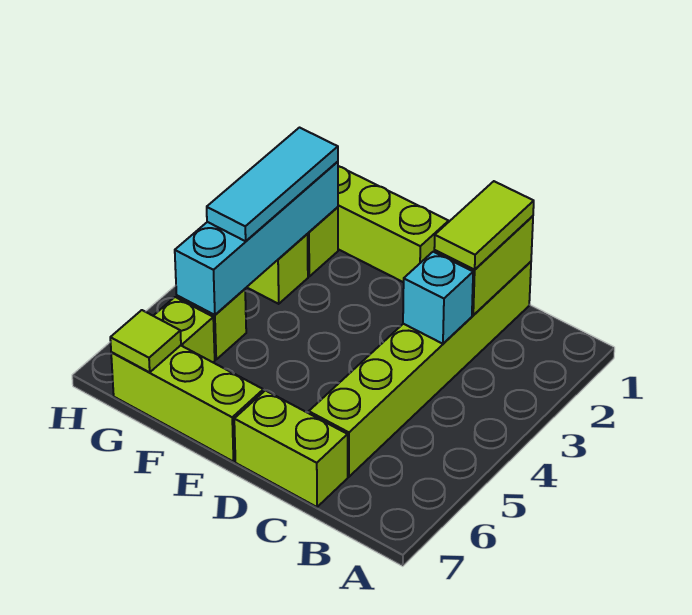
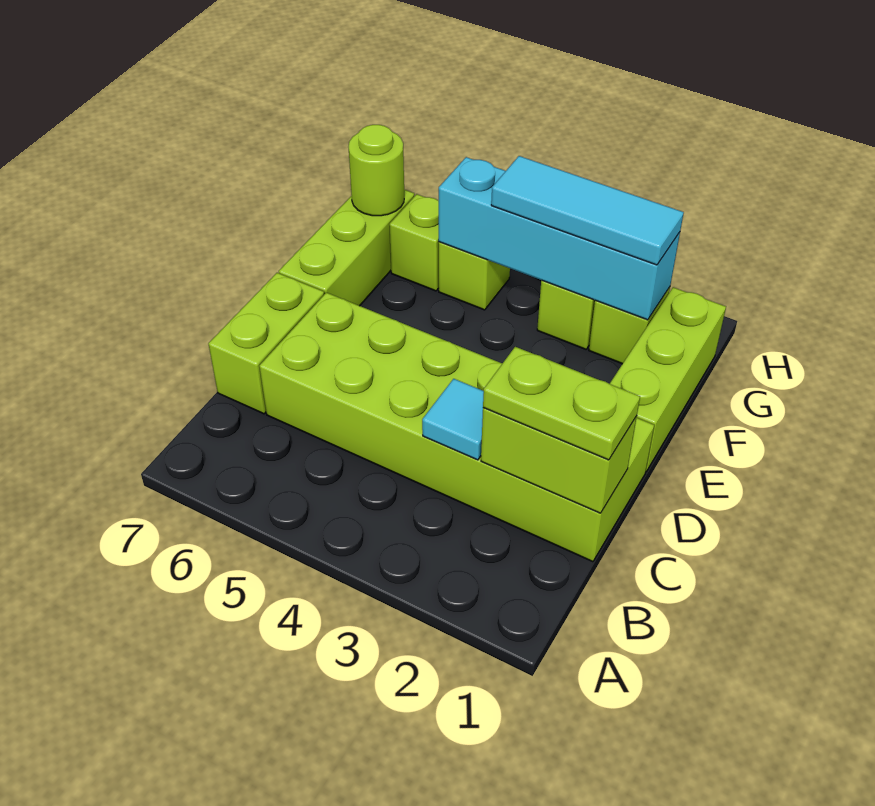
lime brick C1:C6 level 1 -> lime brick C1:D6 level 1
lime tile C1:C2 level 3 -> lime plate C1:C2 level 3
cyan brick C3 level 2 -> cyan tile C3 level 2
lime tile G7 level 2 -> lime round brick G7 level 2

